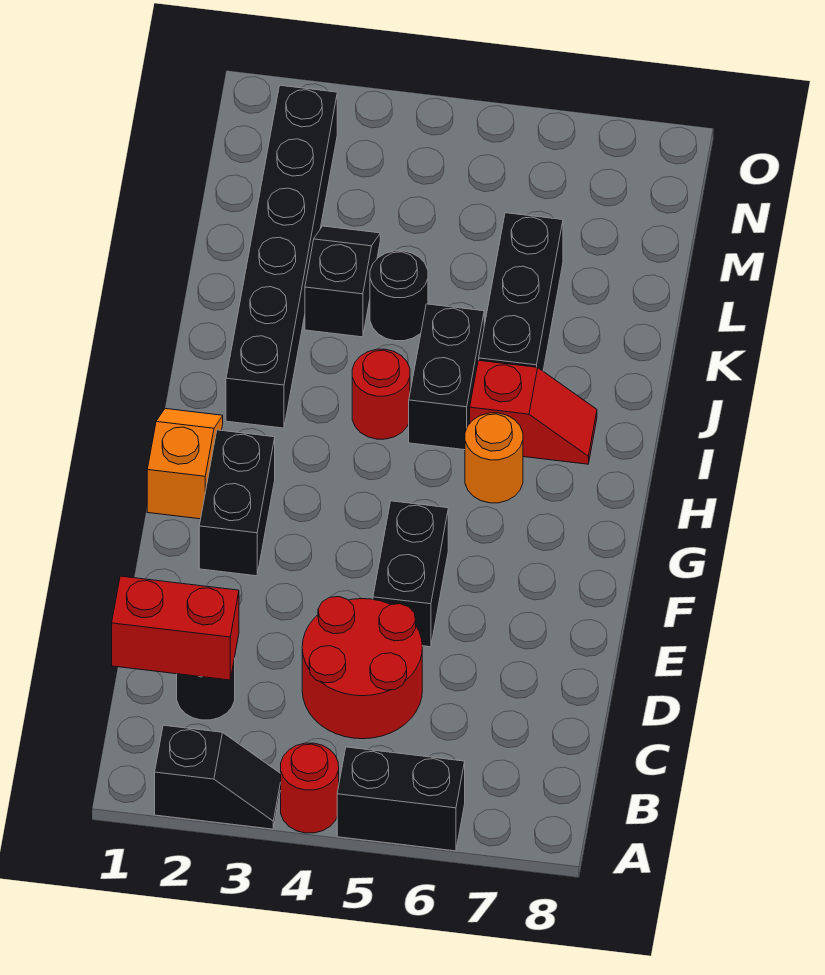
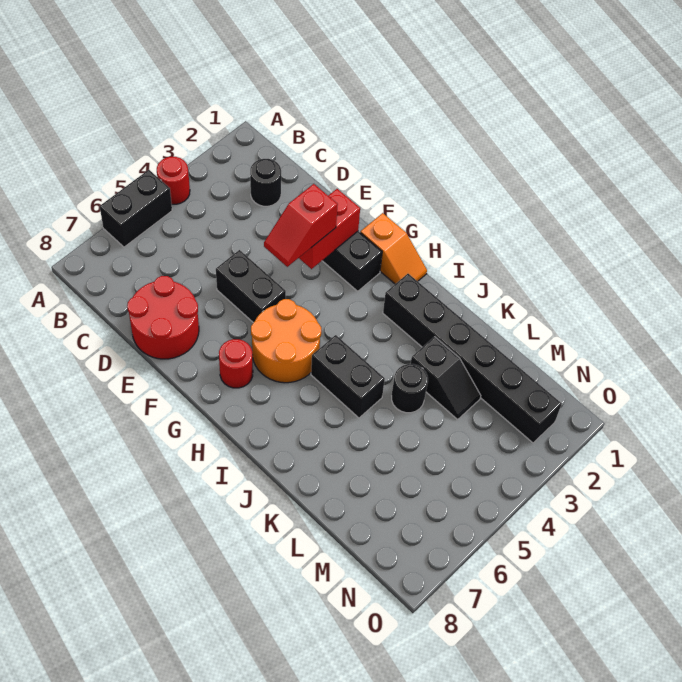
black slope A2:A3 level 1 top 2 -> none
red brick C1:C2 level 2 -> red brick F2:F3 level 2
red round brick C4:D5 level 1 -> red round brick D7:E8 level 1
orange round brick H6 level 1 -> orange round brick G5:H6 level 1
red round brick I4 level 1 -> red round brick G7 level 1
red slope I6:I7 level 1 top 6 -> red slope F3:F4 level 3 top 3
black brick J6:L6 level 1 -> none

